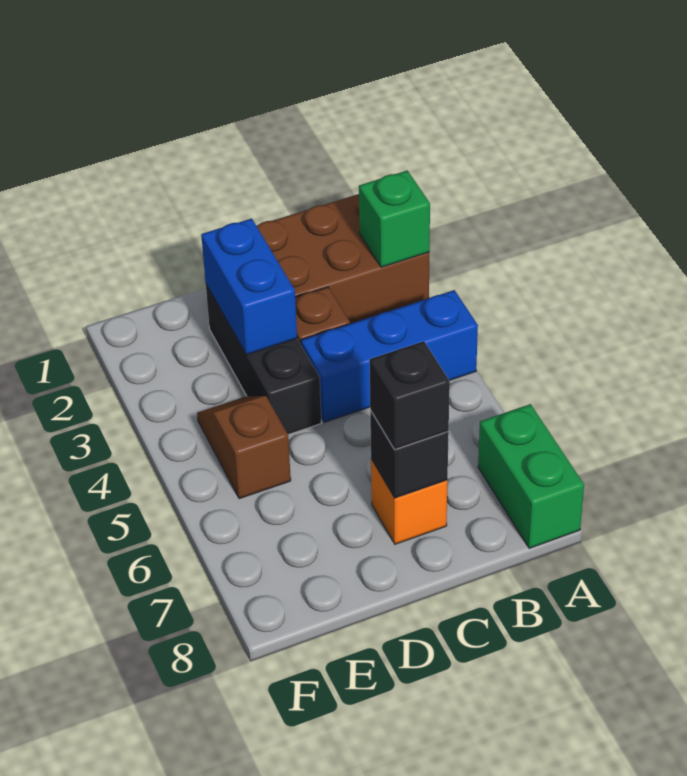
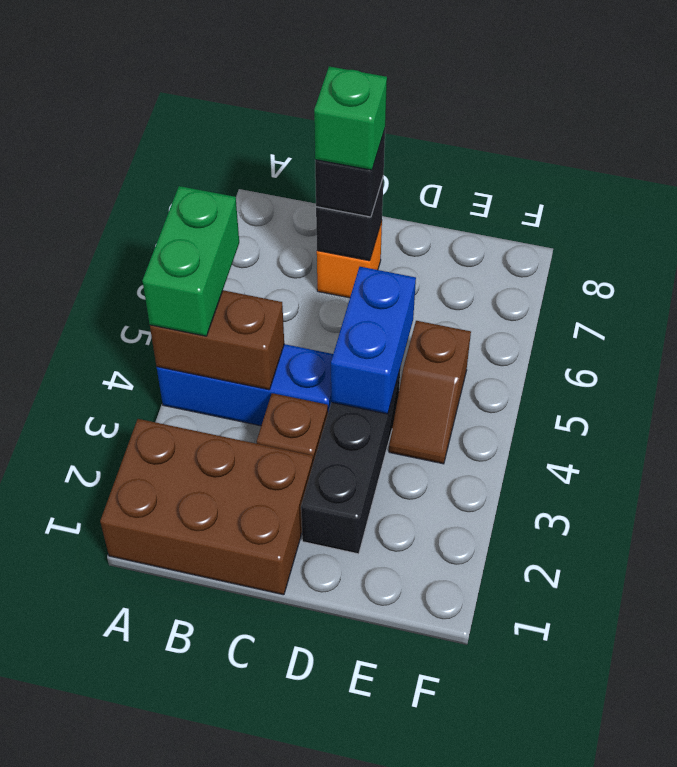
green brick A2 level 2 -> green brick C7 level 4
none -> brown brick A4:B4 level 2
green brick A7:A8 level 1 -> green brick A4:A5 level 3
blue brick D2:D3 level 2 -> blue brick D4:D5 level 2

